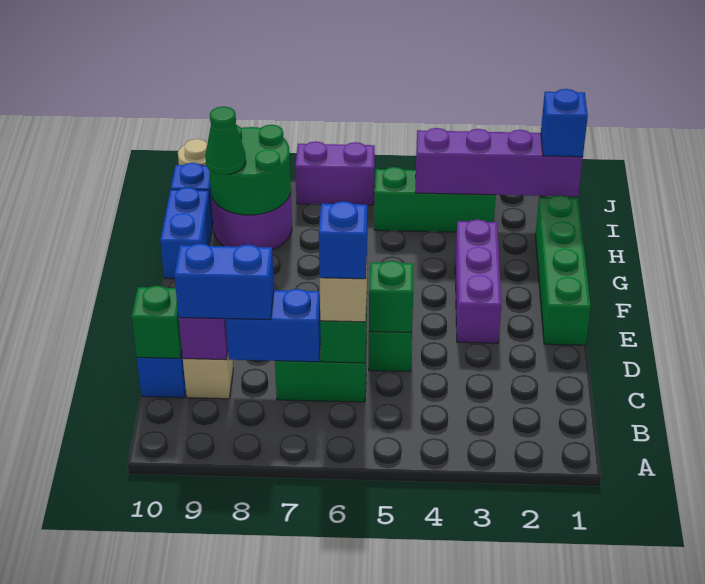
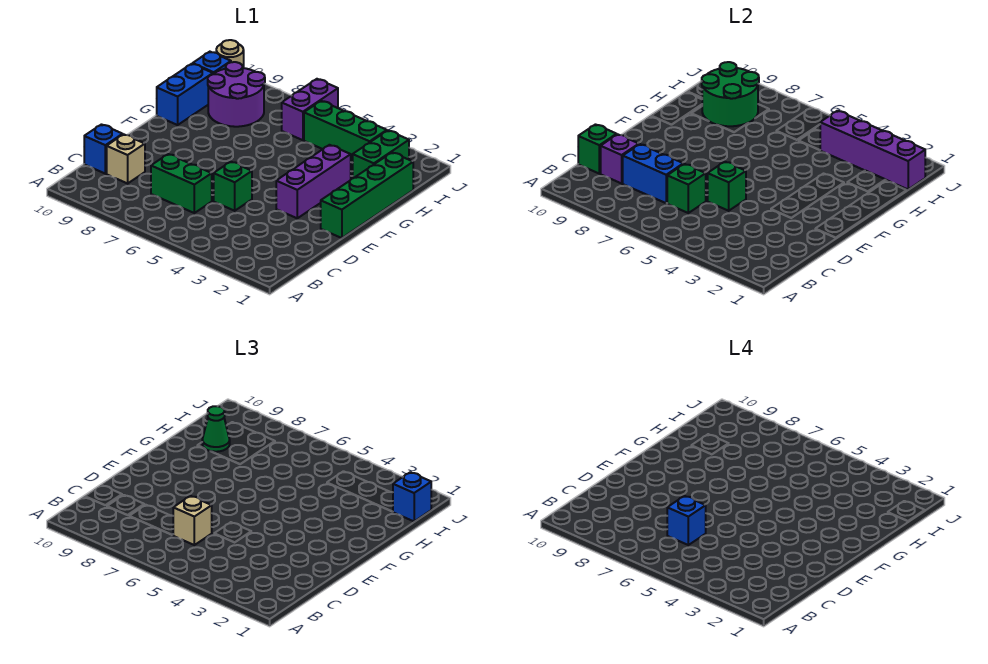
blue brick C8:C9 level 3 -> none
none -> green brick H2:I2 level 1
purple brick J6:J7 level 1 -> purple brick I6:J6 level 1

